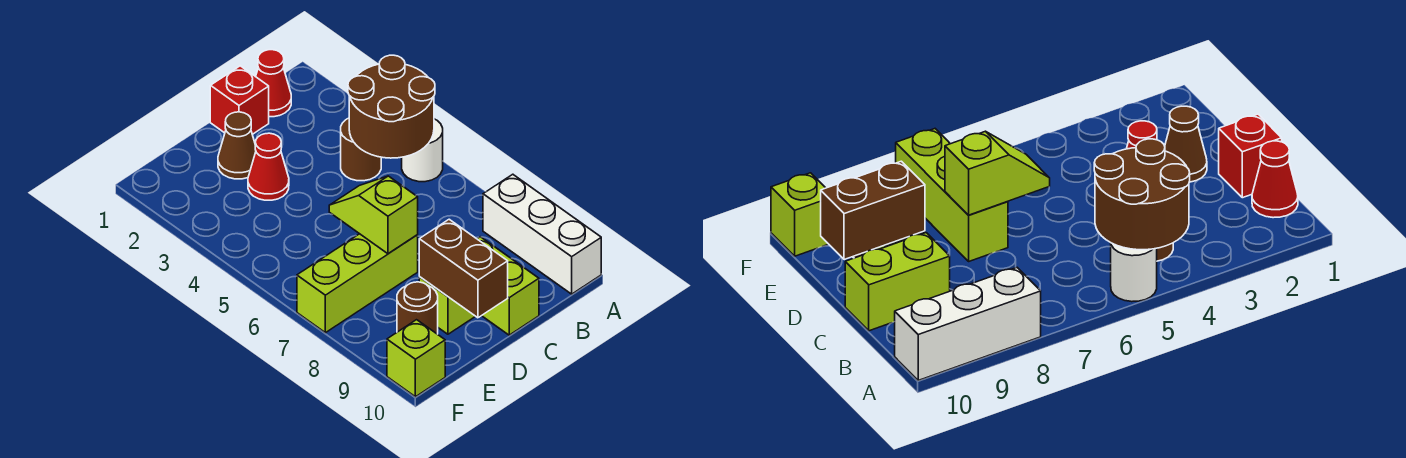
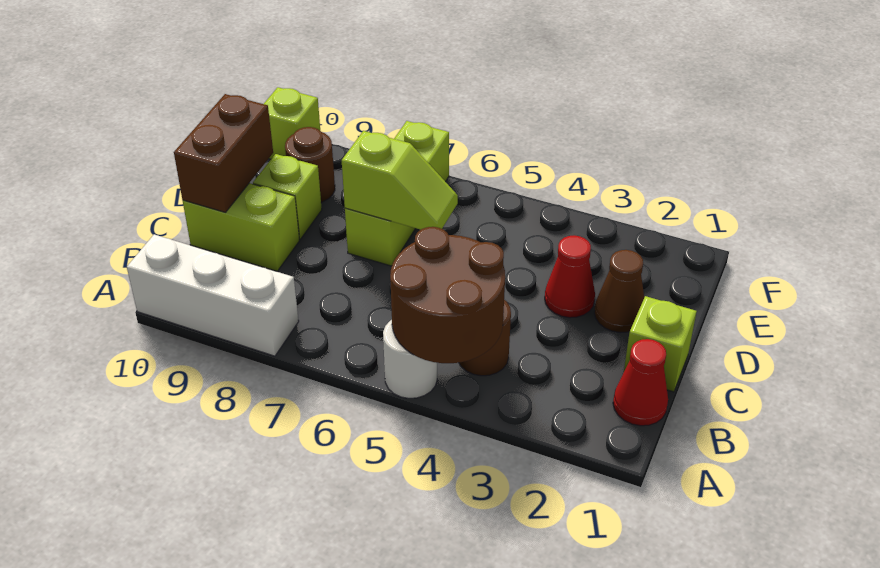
red brick C1 level 1 -> lime brick C1 level 1
brown brick D9:D10 level 2 -> brown brick C10:D10 level 2

